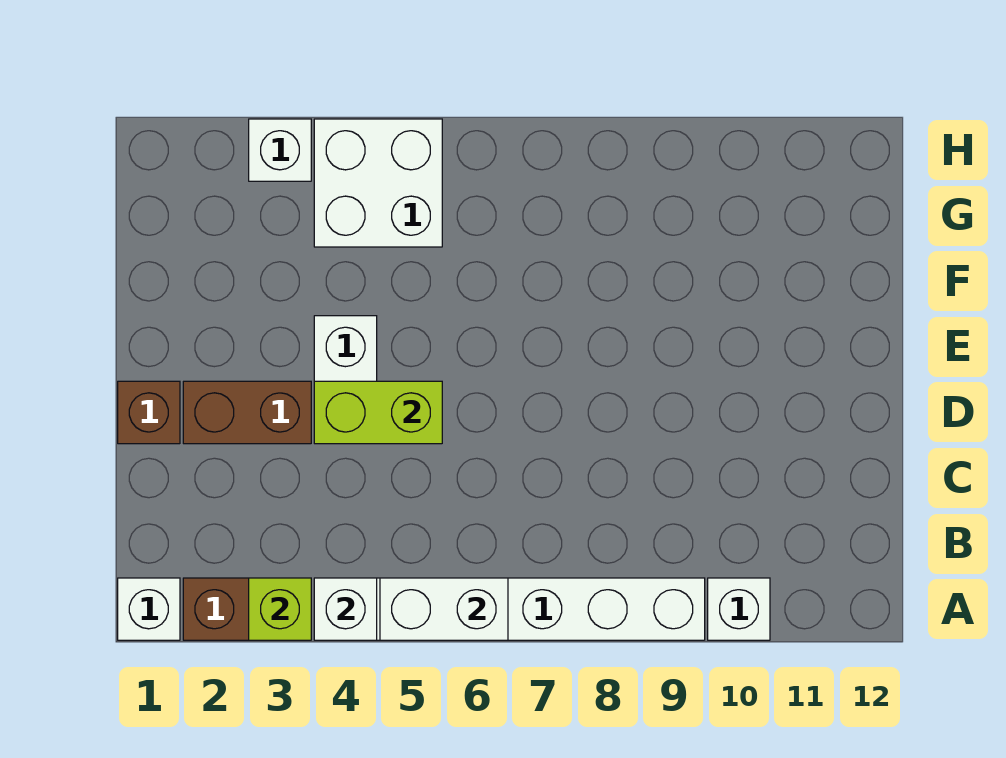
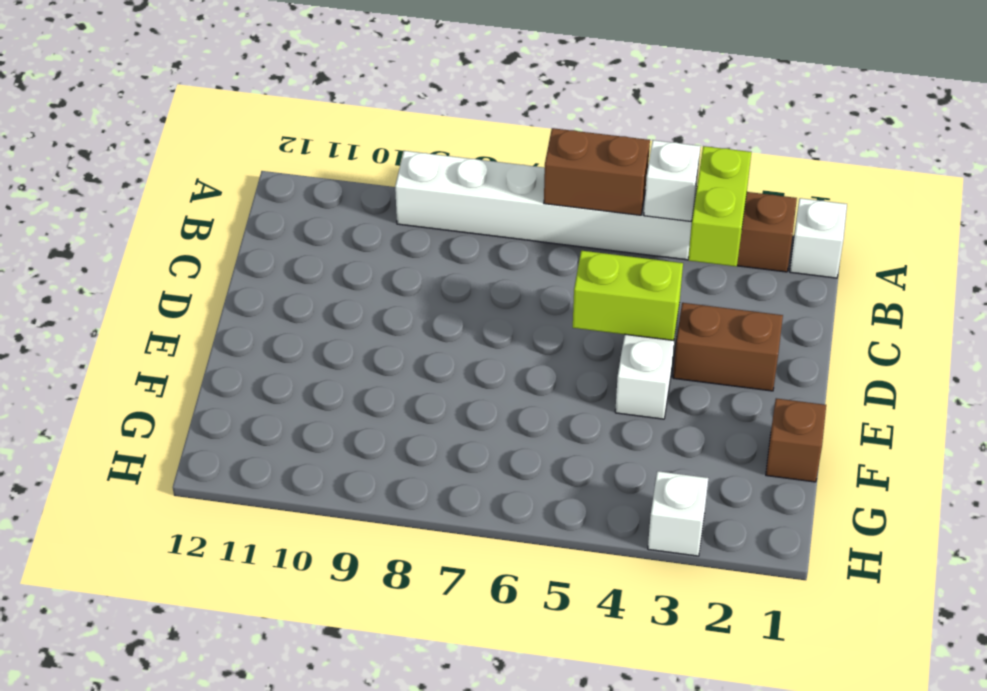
lime brick A3 level 2 -> lime brick A3:B3 level 2
white brick A5:A6 level 2 -> brown brick A5:A6 level 2
white brick A10 level 1 -> none
brown brick D1 level 1 -> brown brick F1 level 1
white brick G4:H5 level 1 -> none

